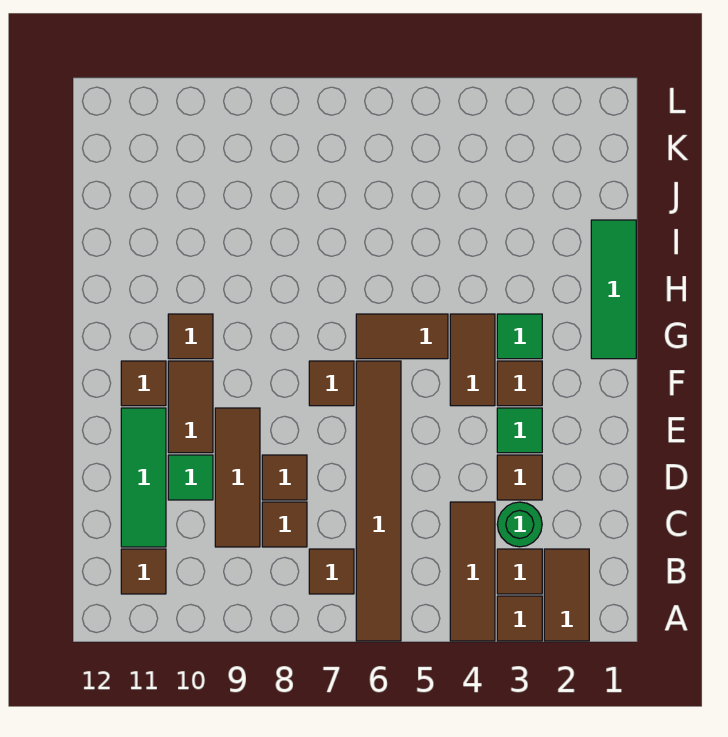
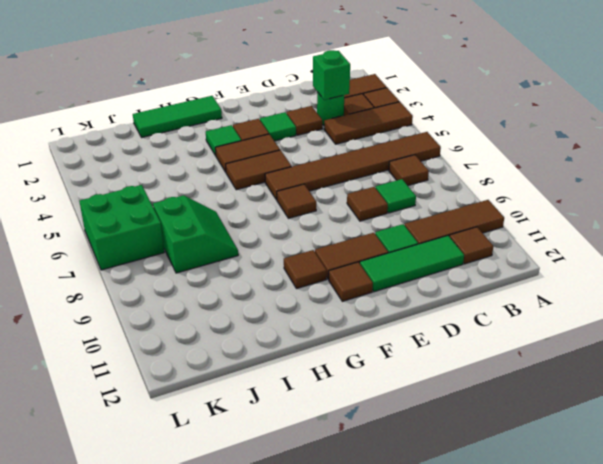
none -> green brick C3 level 2
brown tile C8 level 1 -> green tile C8 level 1
brown tile C9:E9 level 1 -> brown tile A10:C10 level 1
brown tile G5:G6 level 1 -> brown tile F5:G5 level 1
none -> green slope I7:J8 level 1 top J
none -> green brick K6:L7 level 1

